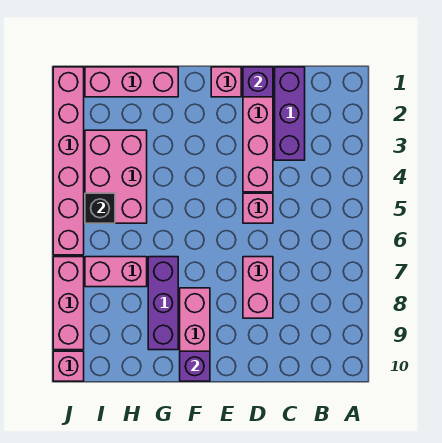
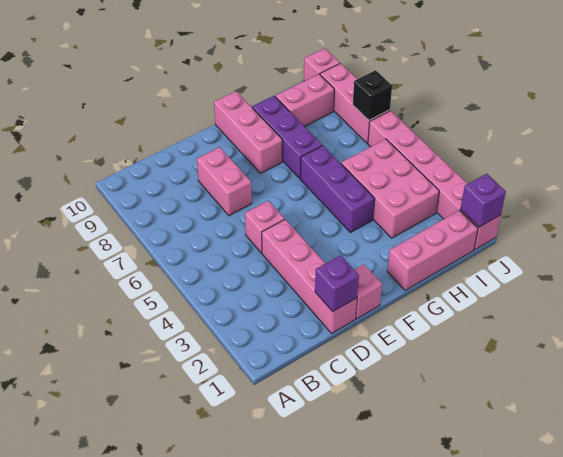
purple brick C1:C3 level 1 -> purple brick G4:G6 level 1
purple brick F10 level 2 -> purple brick J1 level 2
pink brick H7:I7 level 1 -> pink brick H9:I9 level 1
black brick I5 level 2 -> black brick J7 level 2

